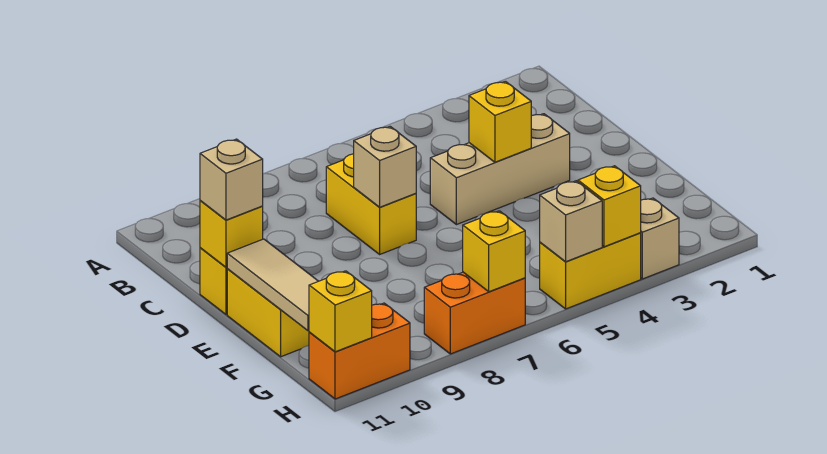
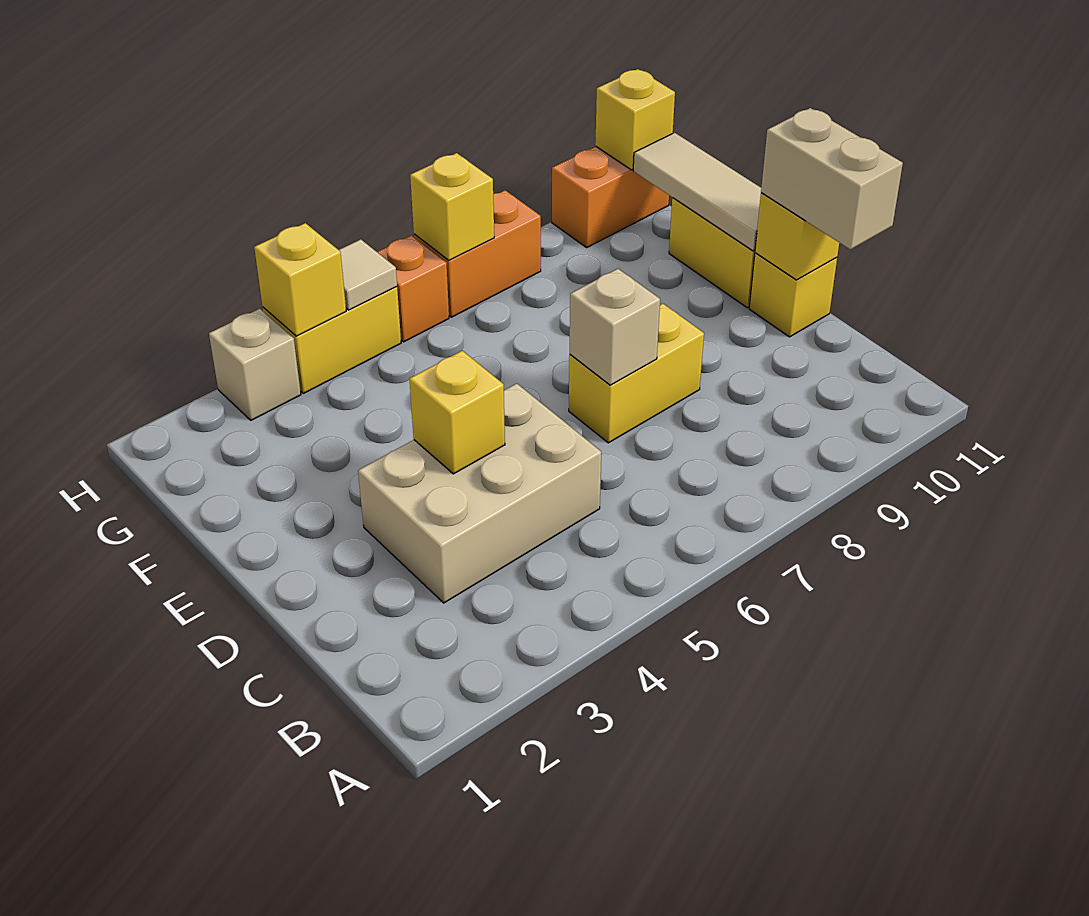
yellow brick C7:D7 level 1 -> yellow brick D7:D8 level 1
tan brick D3:D5 level 1 -> tan brick C3:D5 level 1
tan brick D11 level 3 -> tan brick C11:D11 level 3
tan brick H5 level 2 -> tan tile H5 level 2
none -> orange brick H6 level 1

